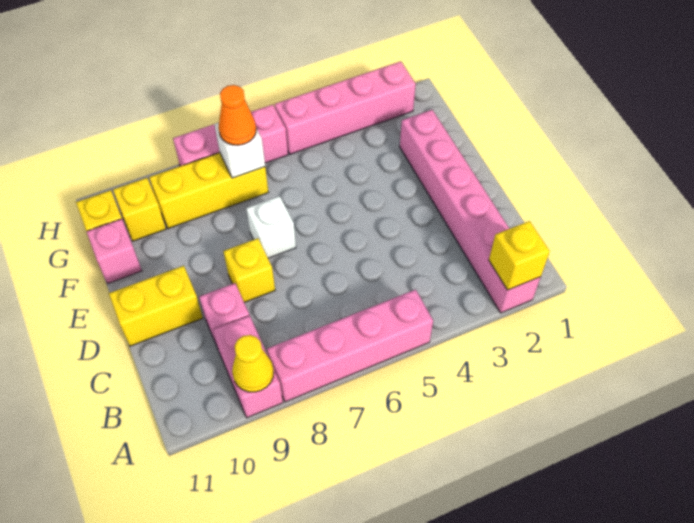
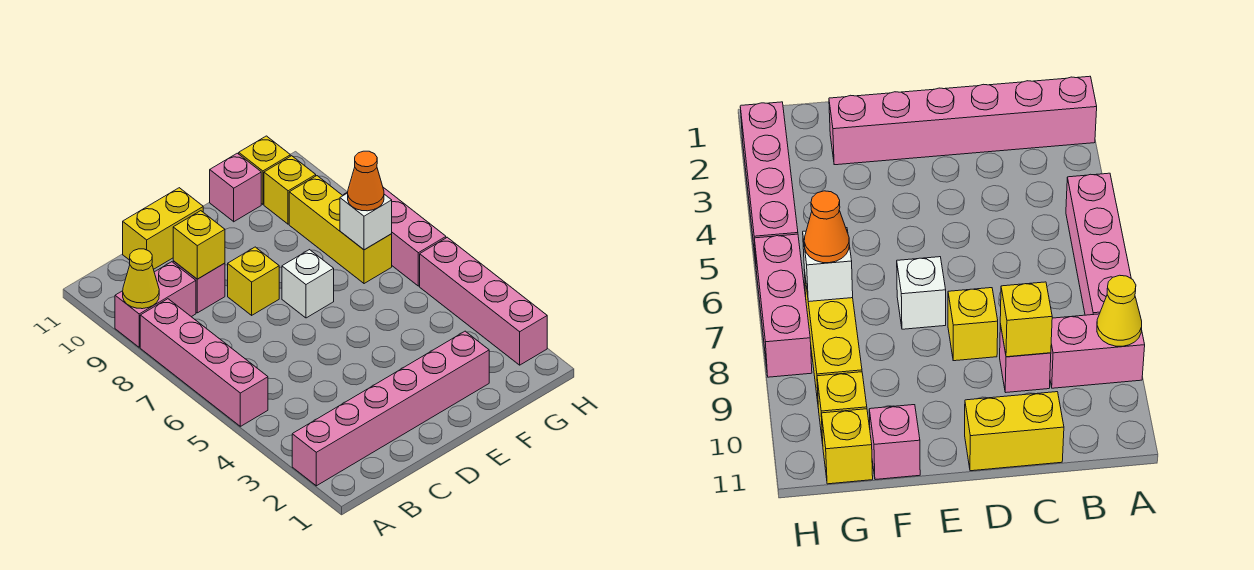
yellow brick A2 level 2 -> yellow brick C9 level 2
yellow brick D10:D11 level 1 -> yellow brick C11:D11 level 1

